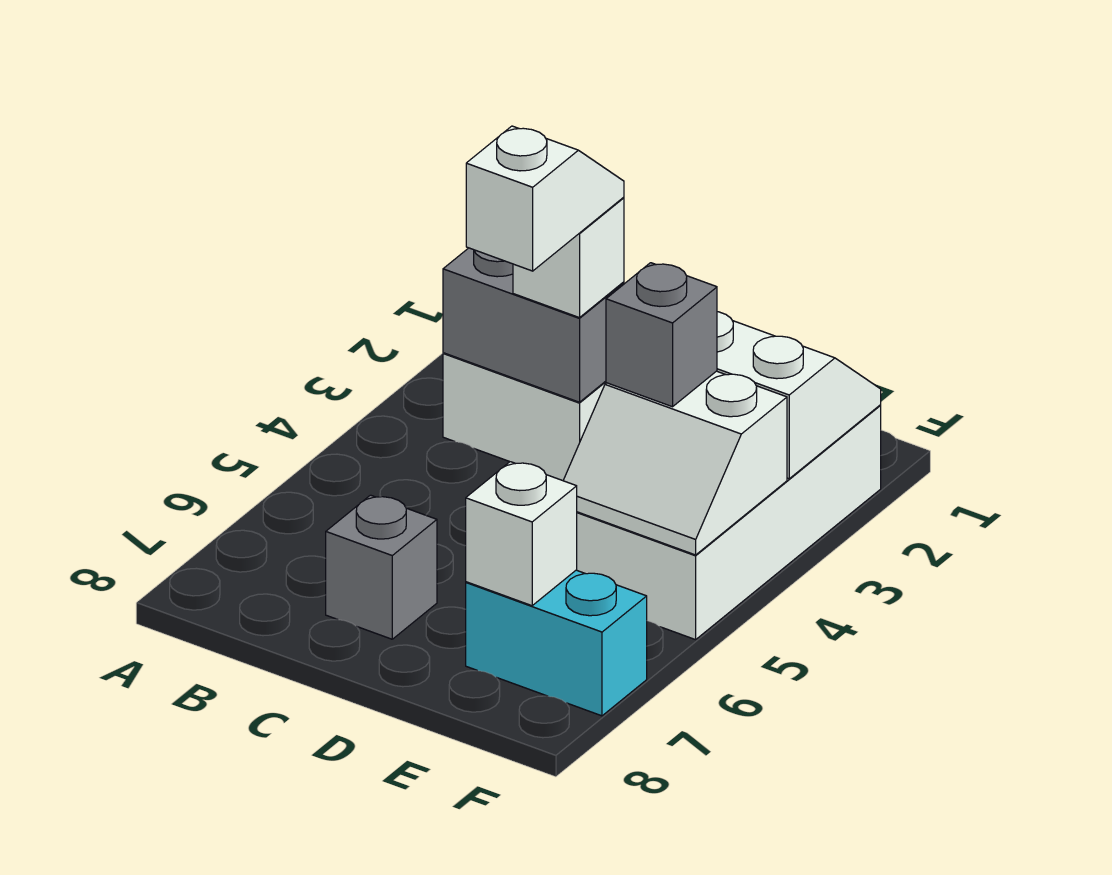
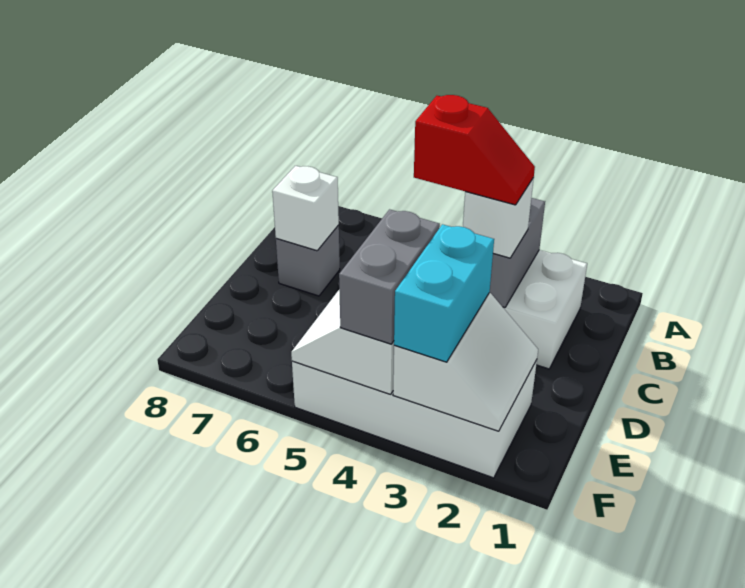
white slope C3:C4 level 4 top 4 -> red slope C3:C4 level 4 top 4
grey brick E4 level 3 -> grey brick E4:F4 level 3
cyan brick E7:F7 level 1 -> cyan brick E3:F3 level 3
white brick E7 level 2 -> white brick C7 level 2

